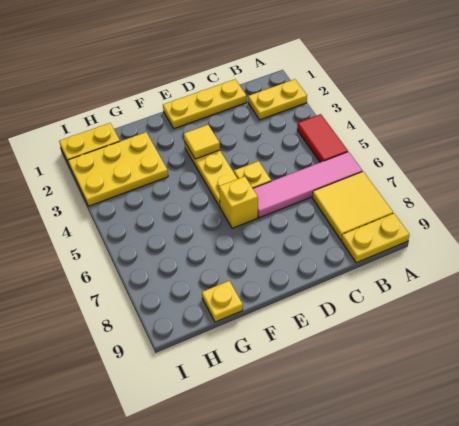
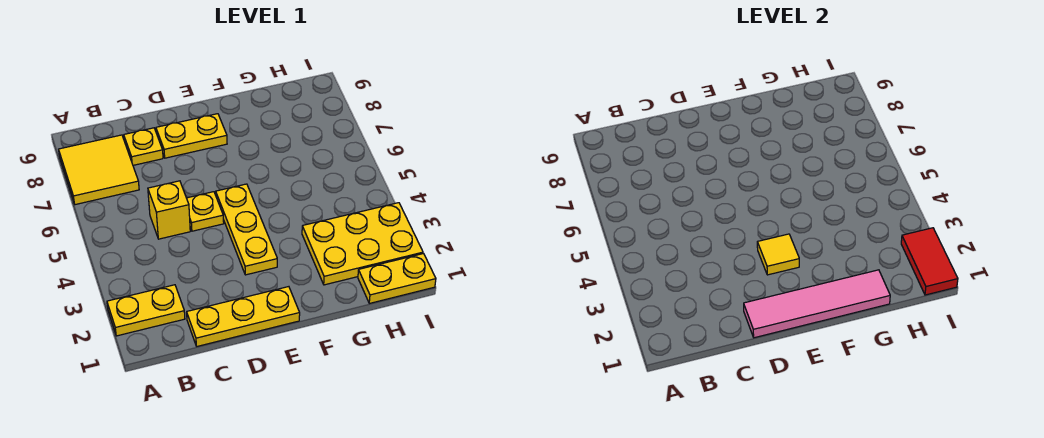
red tile A4:A5 level 1 -> red tile I1:I2 level 2
pink tile A6:D6 level 1 -> pink tile D1:G1 level 2
yellow plate A9:B9 level 1 -> yellow plate D8:E8 level 1
yellow brick E6 level 1 -> yellow brick C5 level 1
yellow plate G9 level 1 -> yellow plate C8 level 1

